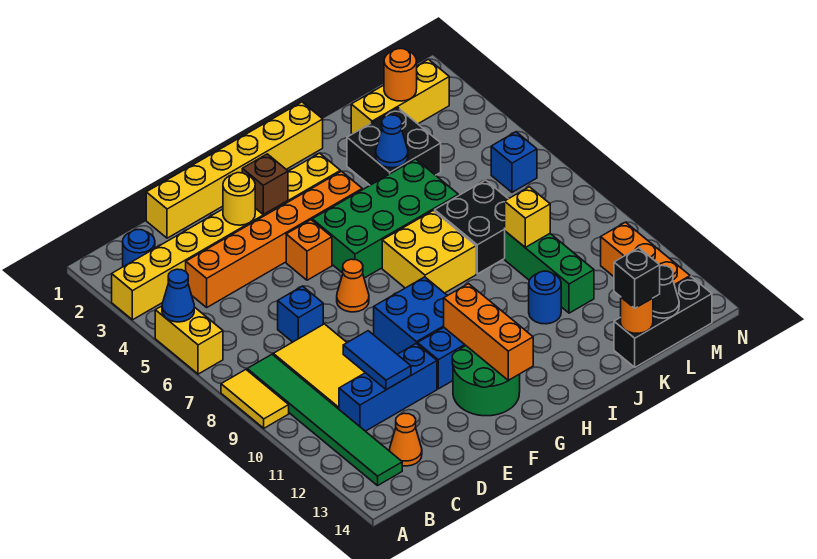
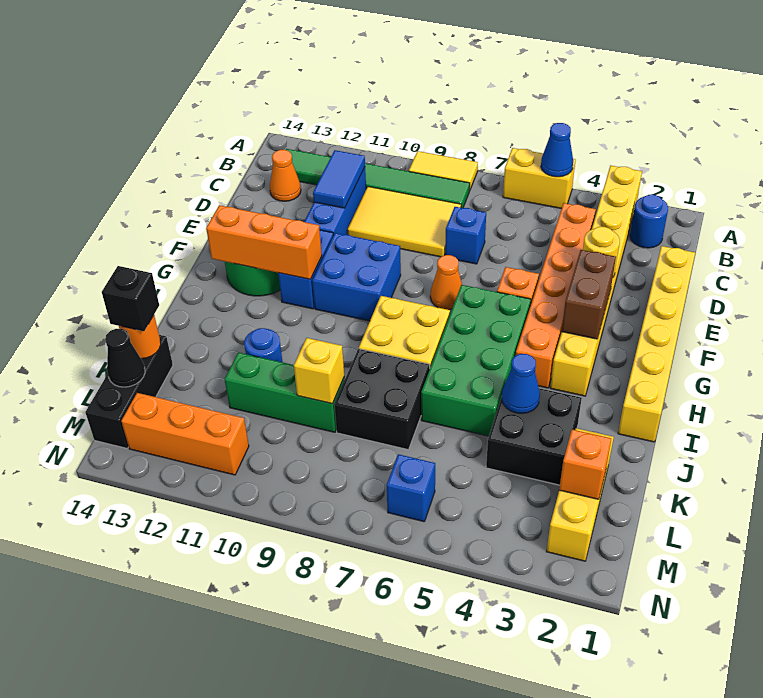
blue tile D10:D11 level 2 -> blue tile C11:D11 level 2
brown brick F3 level 2 -> brown brick F3:G3 level 2
orange round brick L2 level 2 -> orange brick L2 level 2

